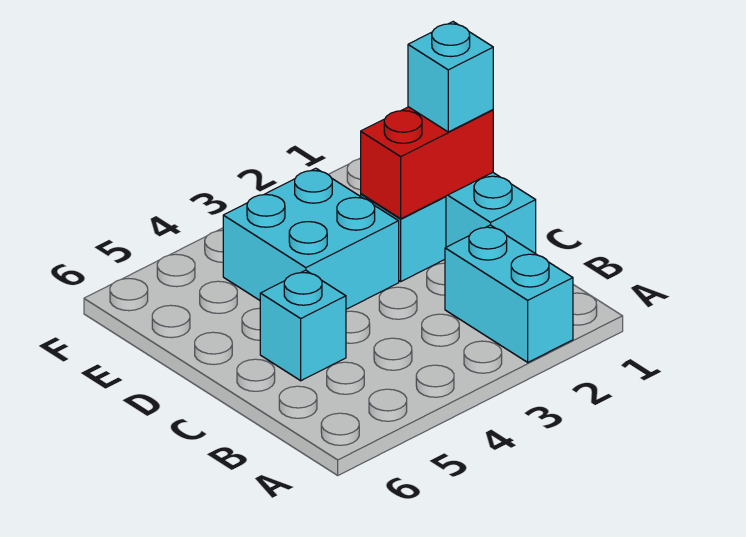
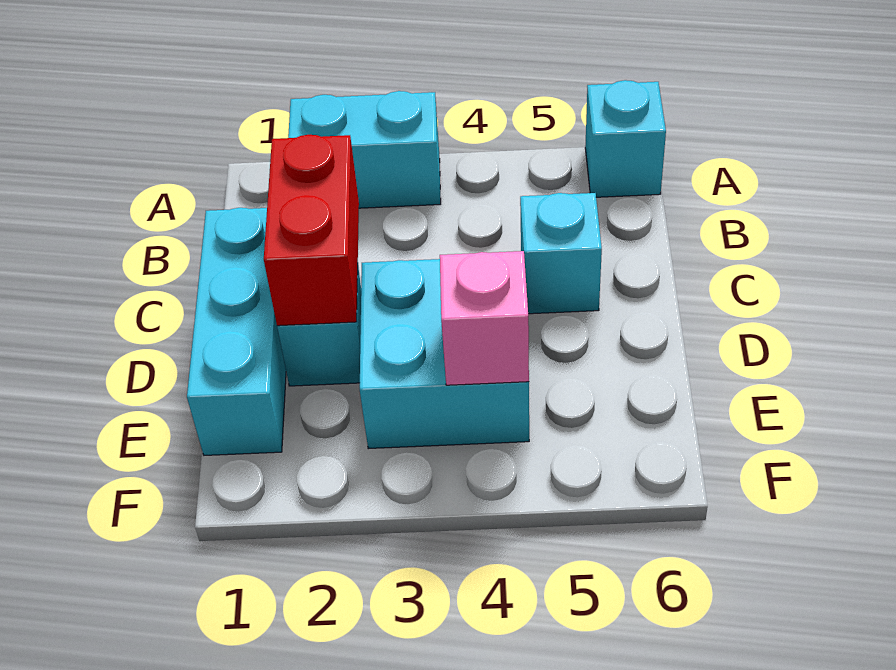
cyan brick A2:B2 level 1 -> cyan brick A2:A3 level 1
red brick D1:D2 level 2 -> red brick C2:D2 level 2
cyan brick D1 level 3 -> cyan brick A6 level 1
none -> pink brick E4 level 2

